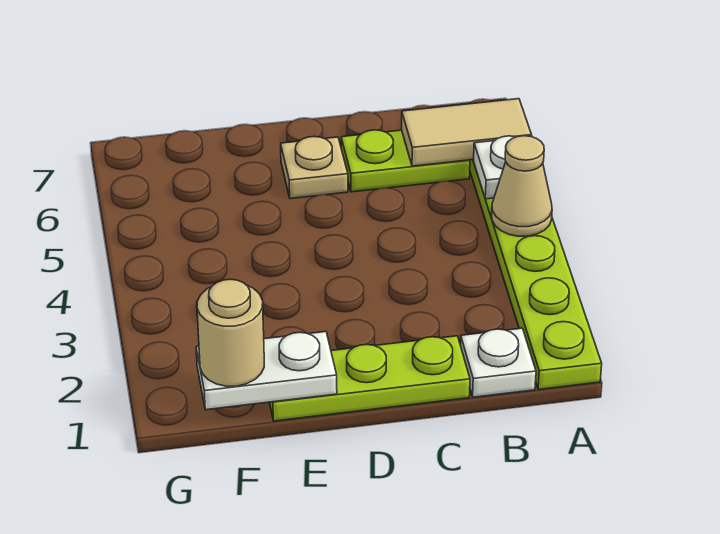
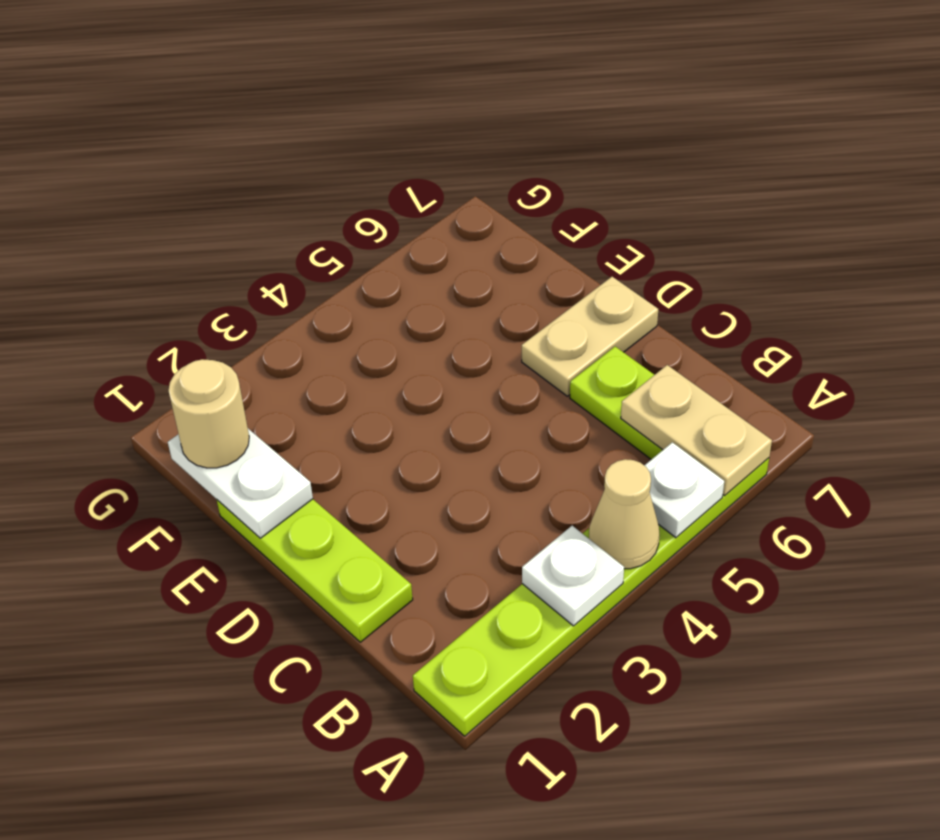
tan tile A6:B6 level 2 -> tan plate A6:B6 level 2
white plate B1 level 1 -> white plate A3 level 2
tan plate D6 level 1 -> tan plate D6:D7 level 1

